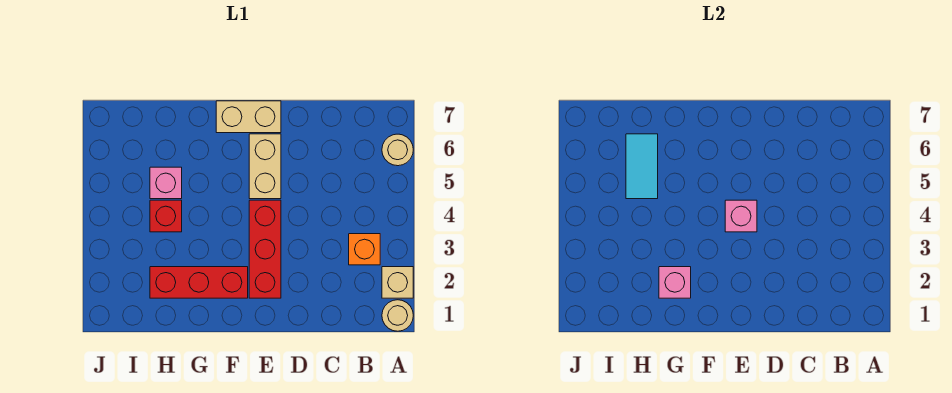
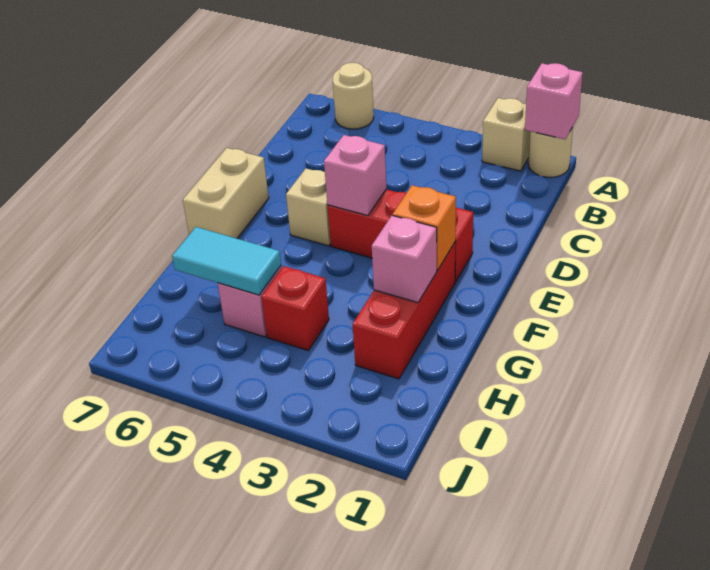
none -> pink brick A1 level 2
orange brick B3 level 1 -> orange brick F2 level 2
tan brick E5:E6 level 1 -> tan brick E5 level 1

